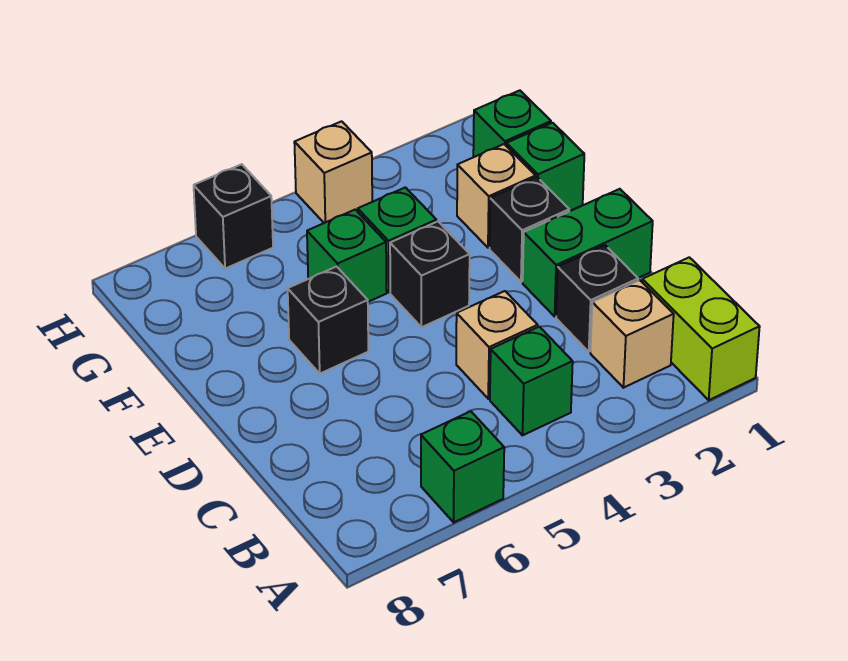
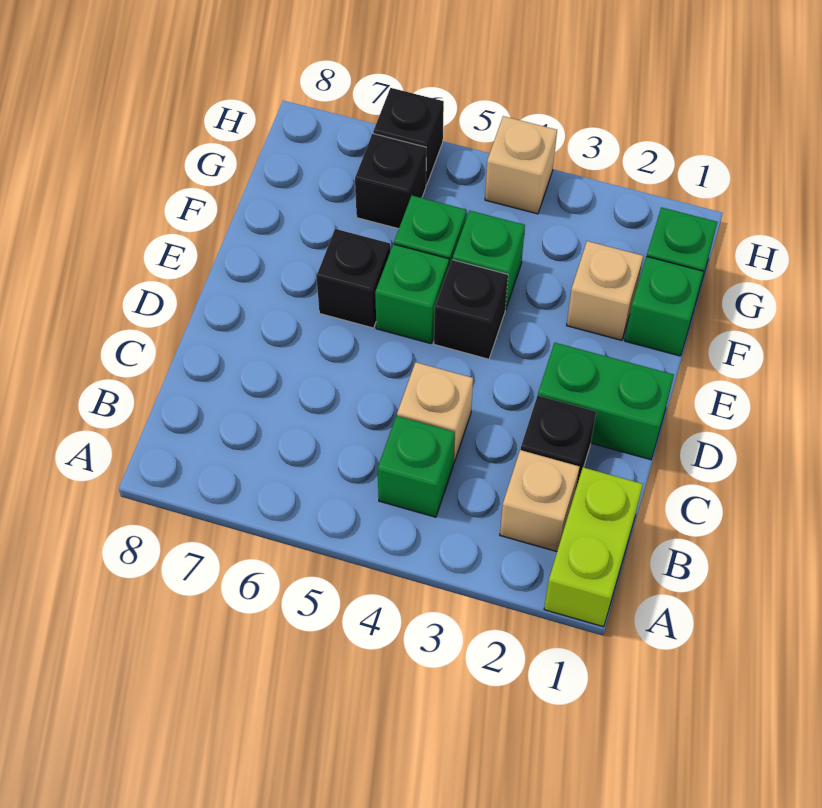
green brick A6 level 1 -> green brick E5 level 1
black brick E2 level 1 -> black brick G6 level 1

